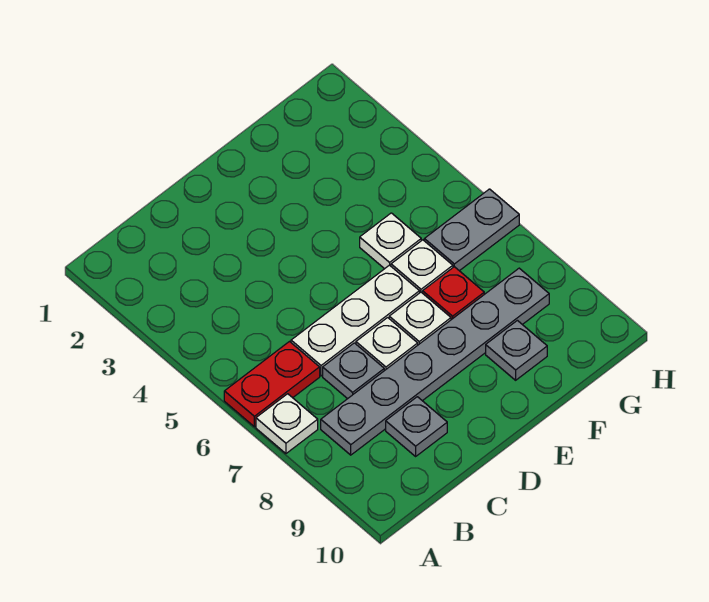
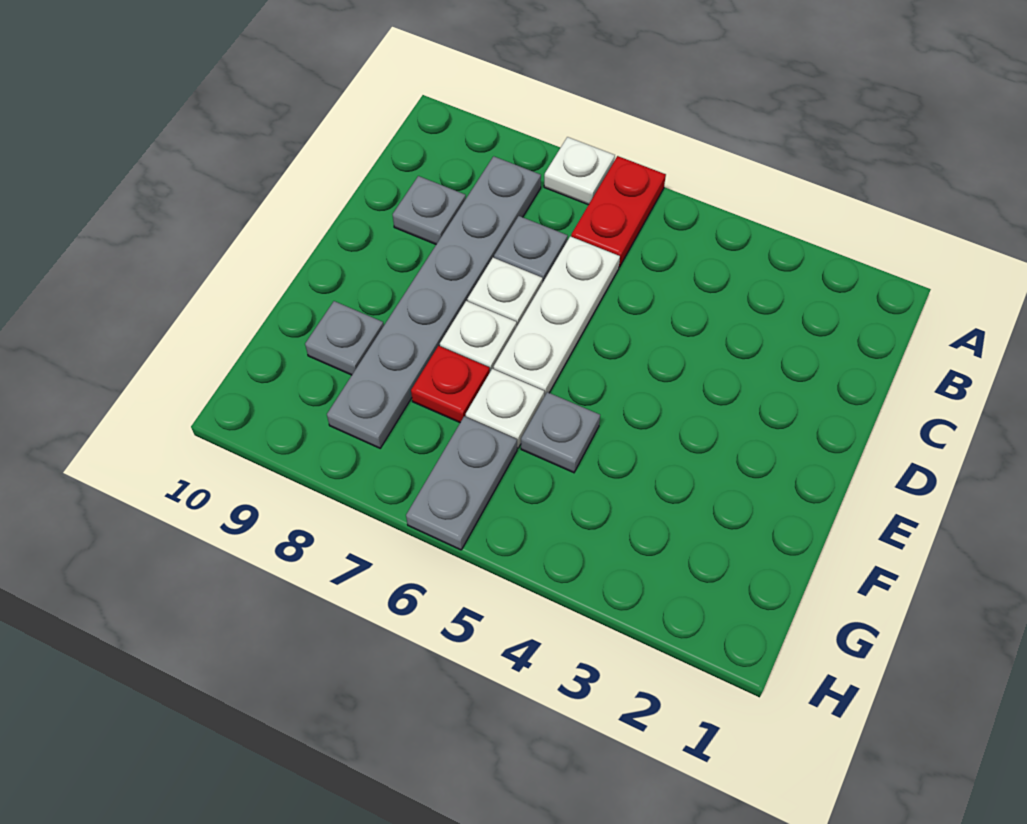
white plate F5 level 1 -> grey plate F5 level 1

